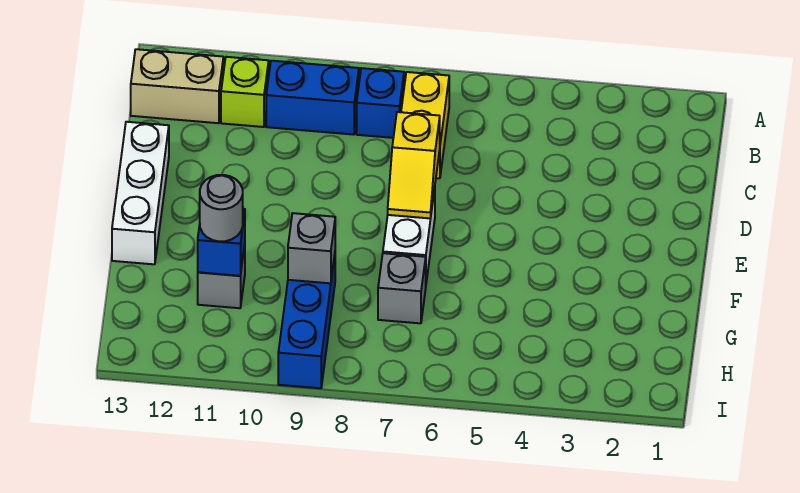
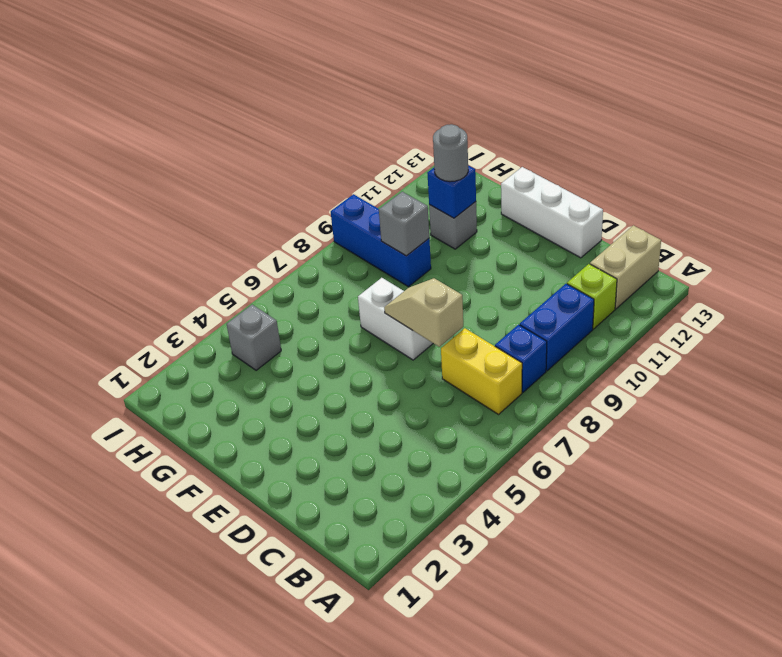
yellow slope D7:E7 level 2 top D -> tan slope D7:E7 level 2 top D
grey brick G7 level 1 -> grey brick H4 level 1

